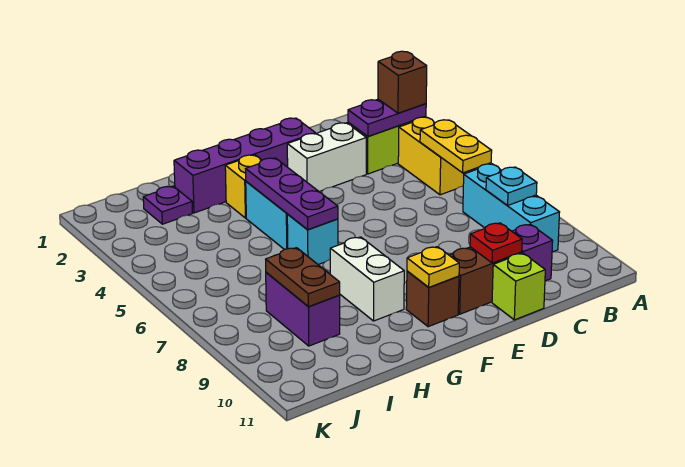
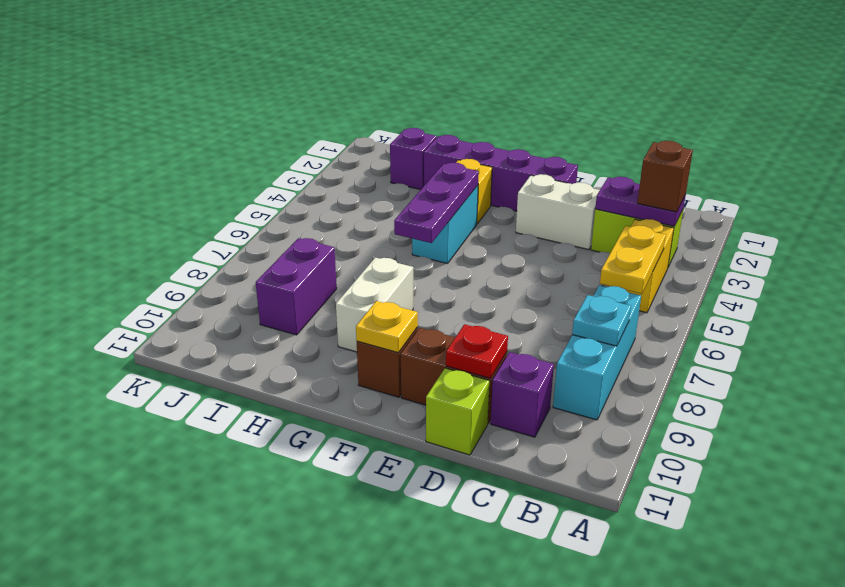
cyan brick G6 level 1 -> none
purple plate I2 level 1 -> purple brick I2 level 1
brown plate I8:I9 level 2 -> none

